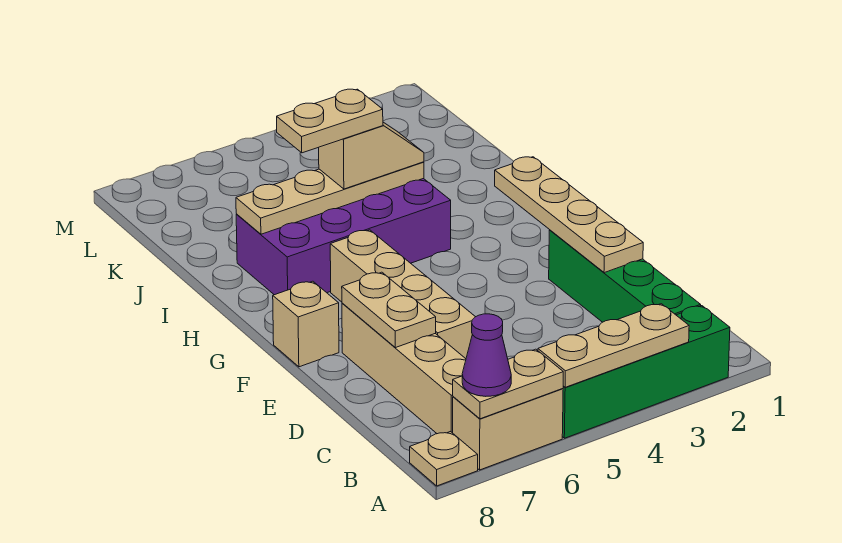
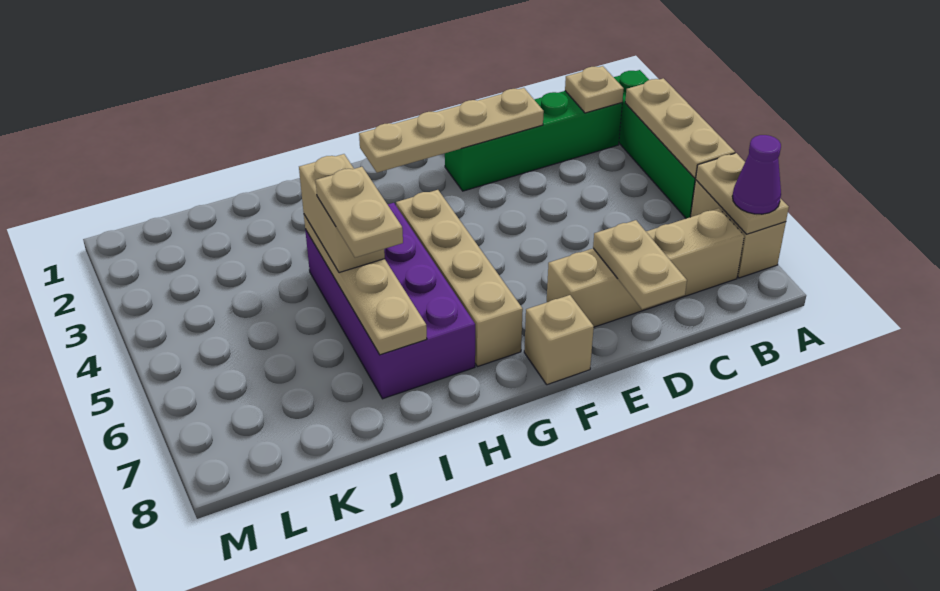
tan plate A8 level 1 -> tan plate B2 level 2
tan brick D6:G6 level 1 -> tan brick G4:G7 level 1
tan plate D7:E7 level 2 -> tan plate D7:D8 level 2
tan slope I4:I5 level 3 top 5 -> tan brick I4:I5 level 3

